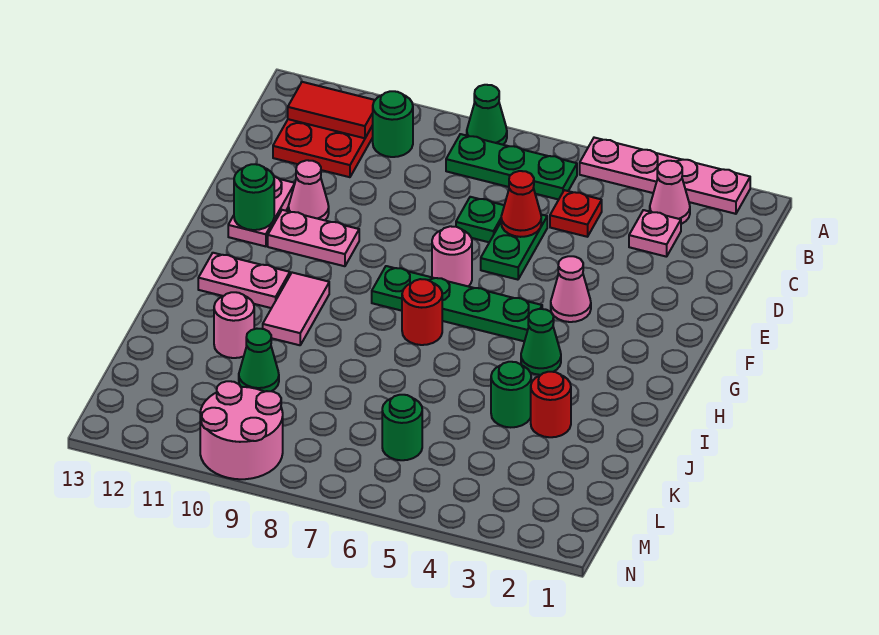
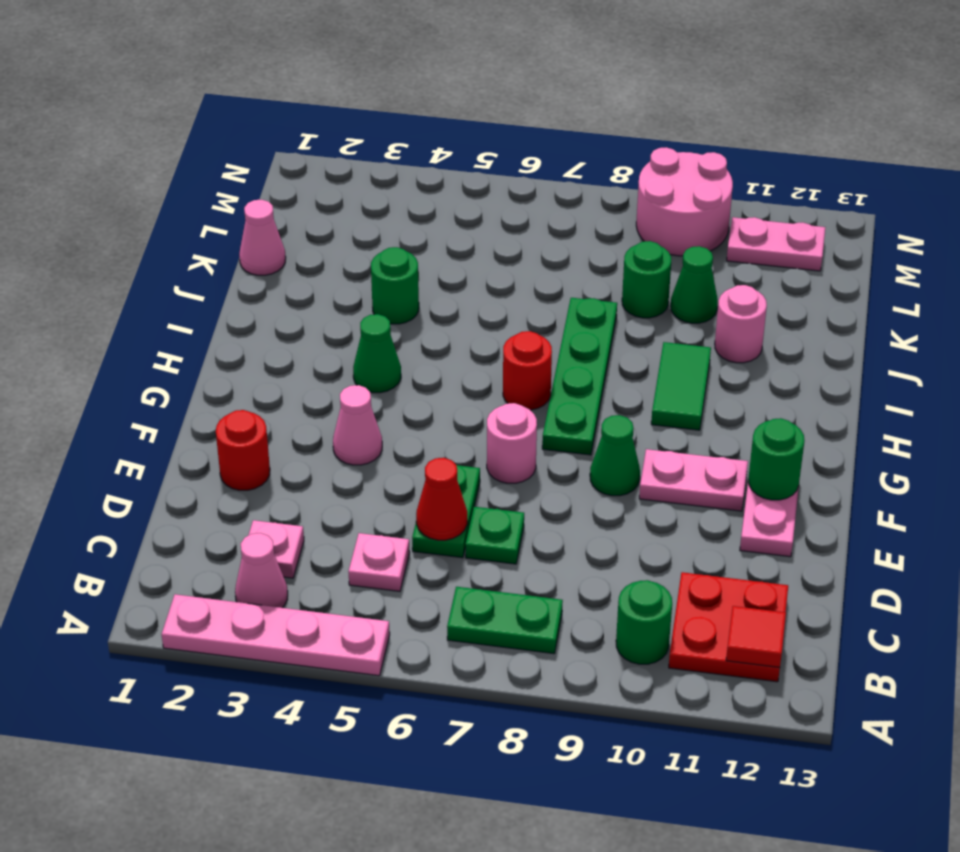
green cone A8 level 1 -> green cone F9 level 1
green plate B6:B8 level 1 -> green plate B7:B8 level 1
red tile B11:B12 level 2 -> red tile B12 level 2
red plate C5 level 1 -> pink plate C5 level 1
pink cone E11 level 1 -> pink cone K1 level 1
green plate G5:G8 level 1 -> green plate G8:J8 level 1
pink tile H10:I10 level 1 -> green tile H10:I10 level 1
pink plate H11:H12 level 1 -> pink plate M11:M12 level 1
red round brick J3 level 1 -> red round brick E2 level 1
green round brick L6 level 1 -> green round brick K9 level 1

